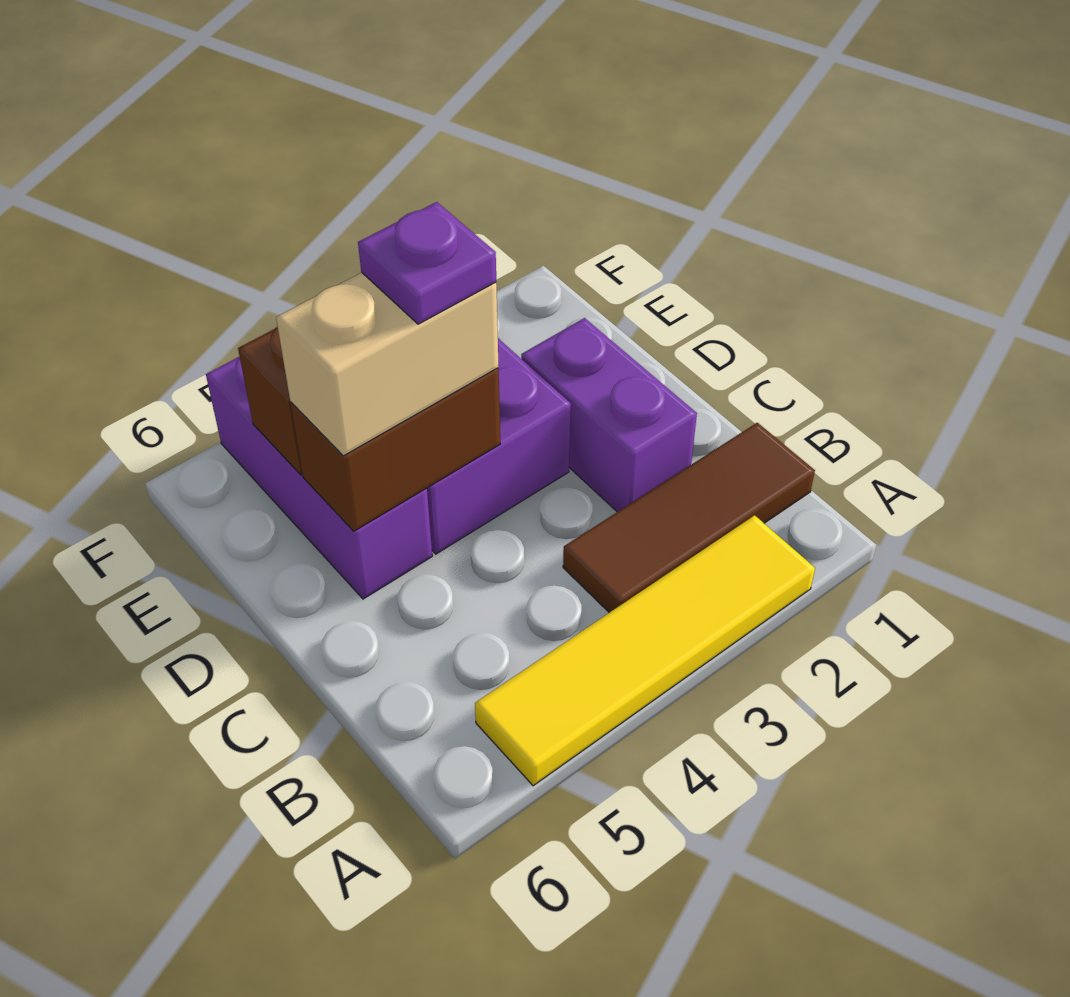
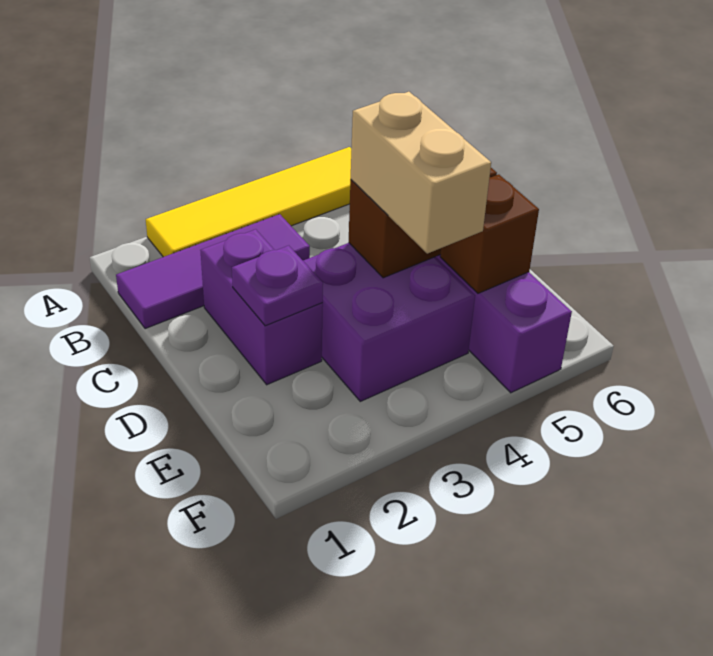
brown tile B1:B3 level 1 -> purple tile B1:B3 level 1
tan brick D4:D5 level 3 -> tan brick D4:E4 level 3
purple plate D4 level 4 -> purple plate D2 level 2

